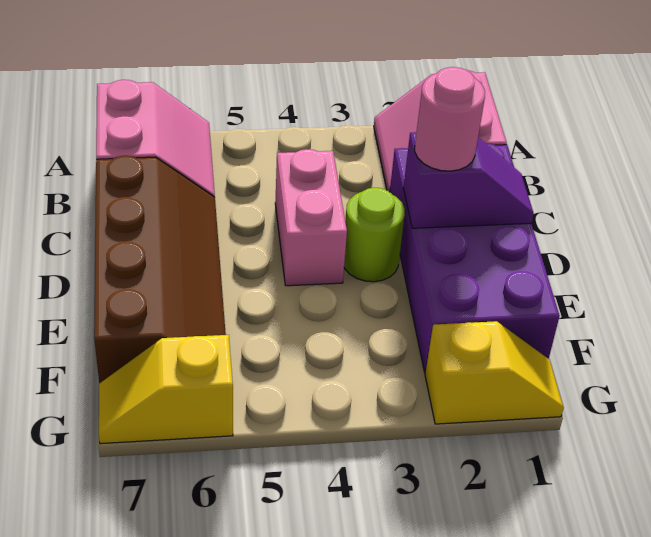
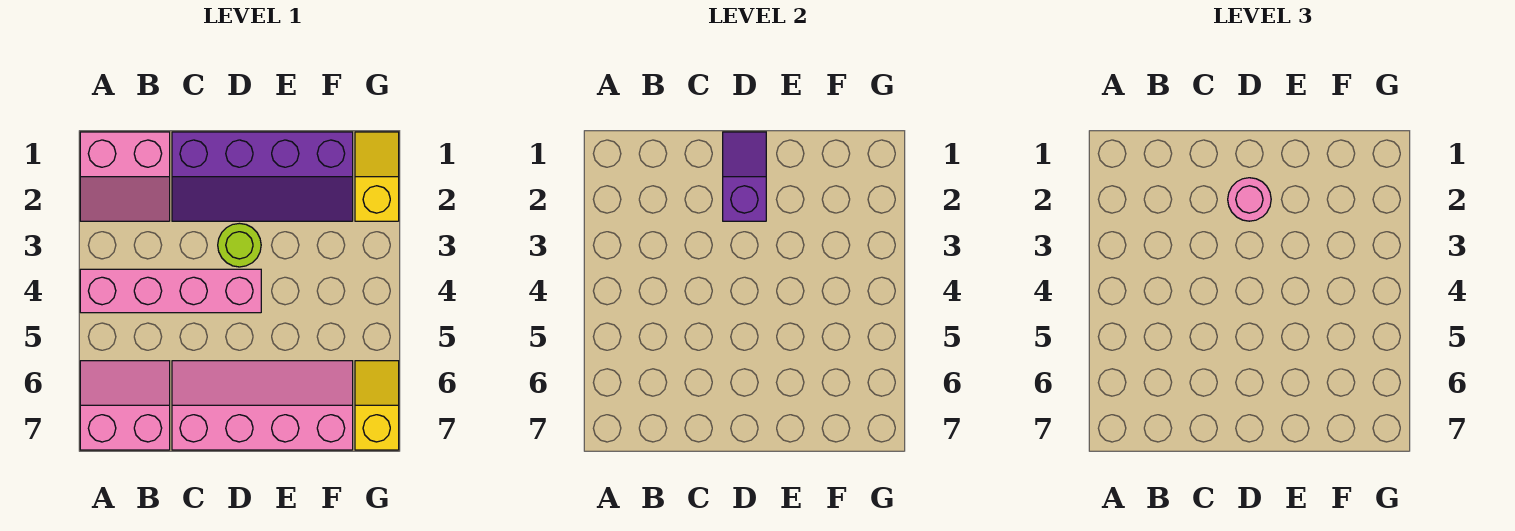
purple brick C1:F2 level 1 -> purple slope C1:F2 level 1 top 1
pink brick C4:D4 level 1 -> pink brick A4:D4 level 1
brown slope C6:F7 level 1 top 7 -> pink slope C6:F7 level 1 top 7
yellow slope G6:G7 level 1 top 6 -> yellow slope G6:G7 level 1 top 7

